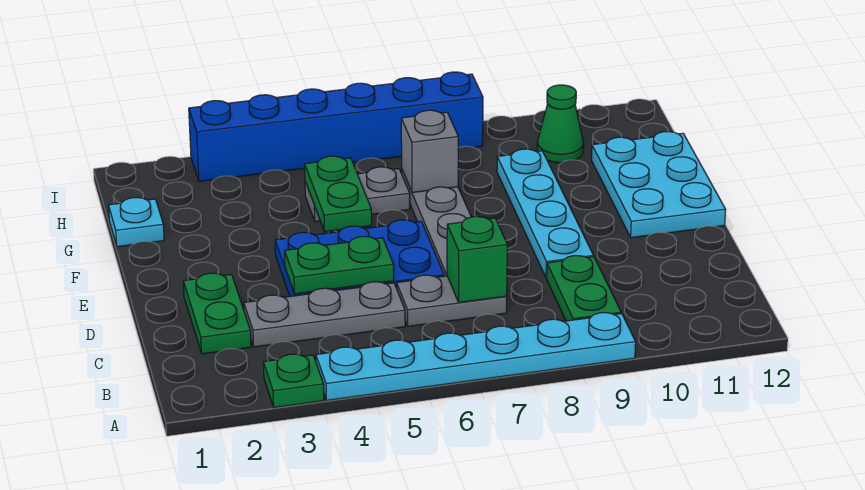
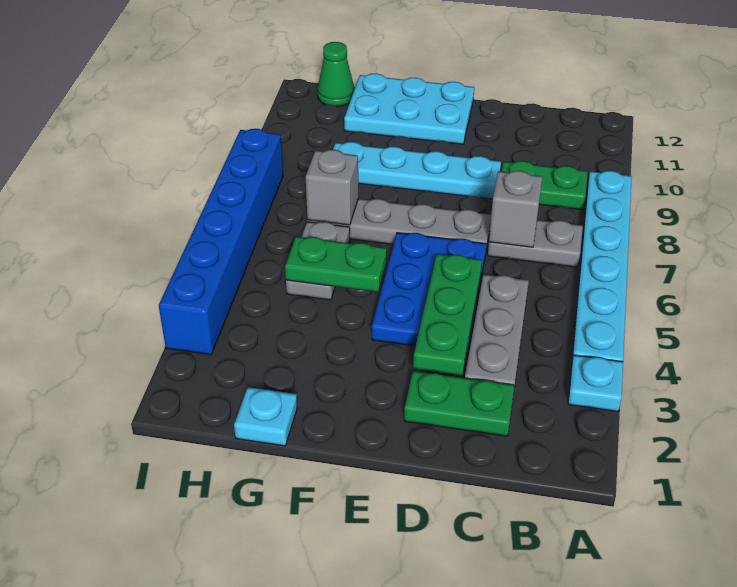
green plate A3 level 1 -> cyan plate A3 level 1
grey plate C6:C7 level 1 -> grey plate B7:C7 level 1
green brick C7 level 2 -> grey brick C7 level 2
green plate D4:D5 level 2 -> green plate D3:D5 level 2
green cone H10 level 1 -> green cone H12 level 1

